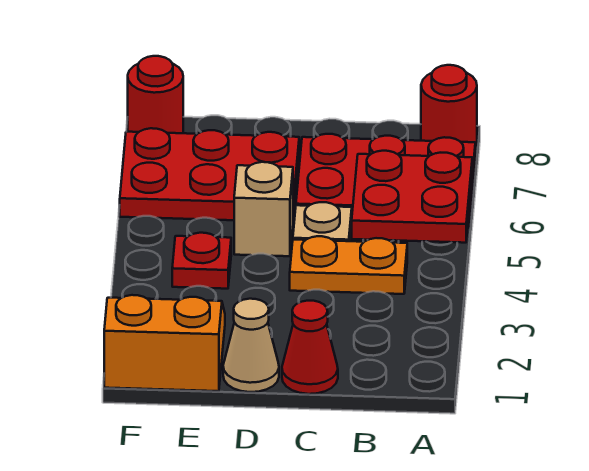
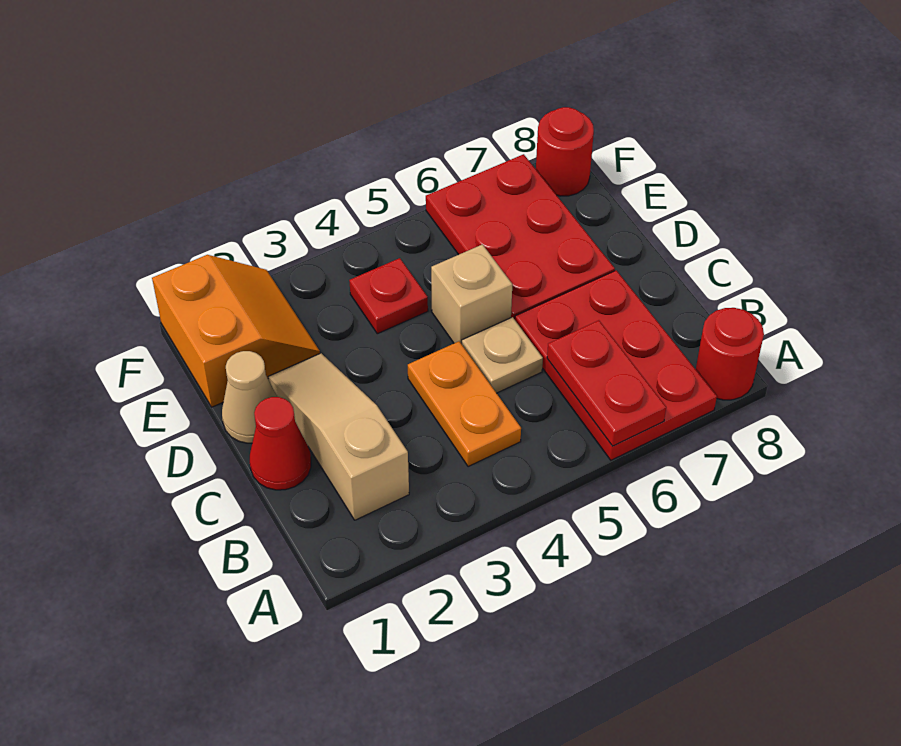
red plate A5:B6 level 2 -> red plate A6:B6 level 2
none -> tan slope B2:D2 level 1 top B

